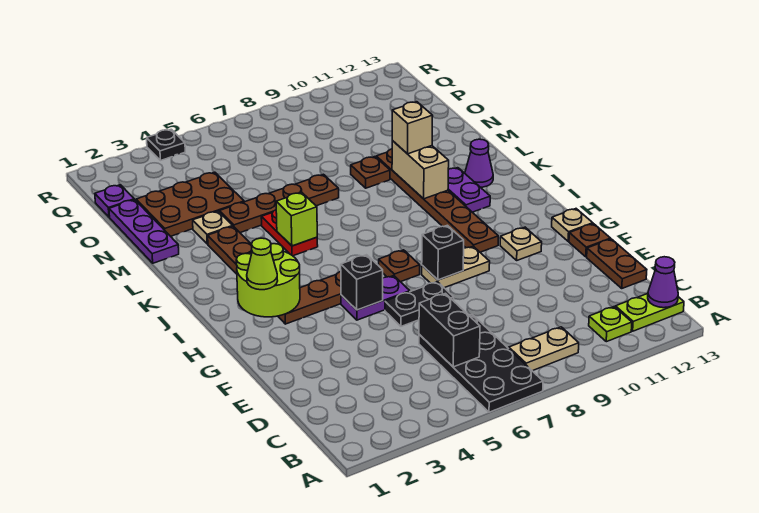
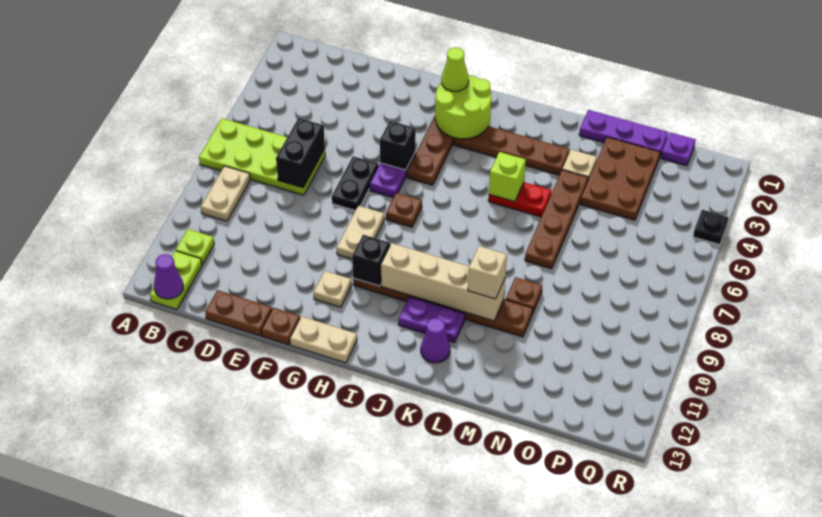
black plate A6:D7 level 1 -> lime plate A6:D7 level 1
black brick C6:D6 level 2 -> black brick D6:D7 level 2
black brick G8 level 2 -> black brick H10 level 2
tan plate G13 level 1 -> tan plate G13:H13 level 1
tan brick K10:L10 level 2 -> tan brick I10:L10 level 2

